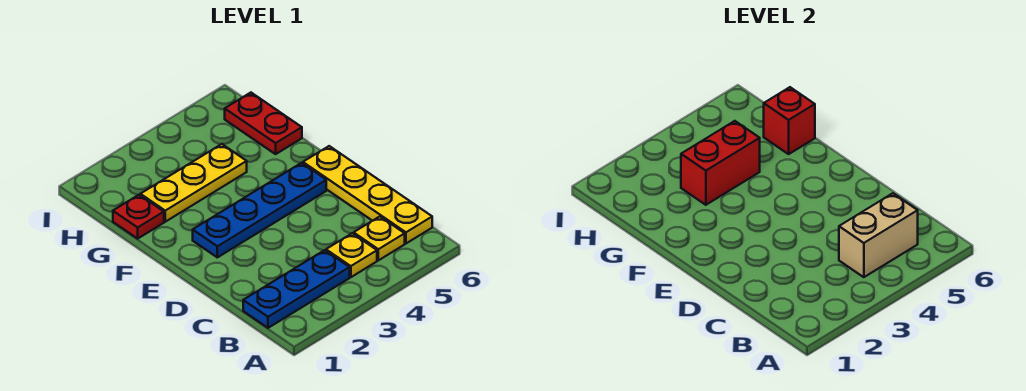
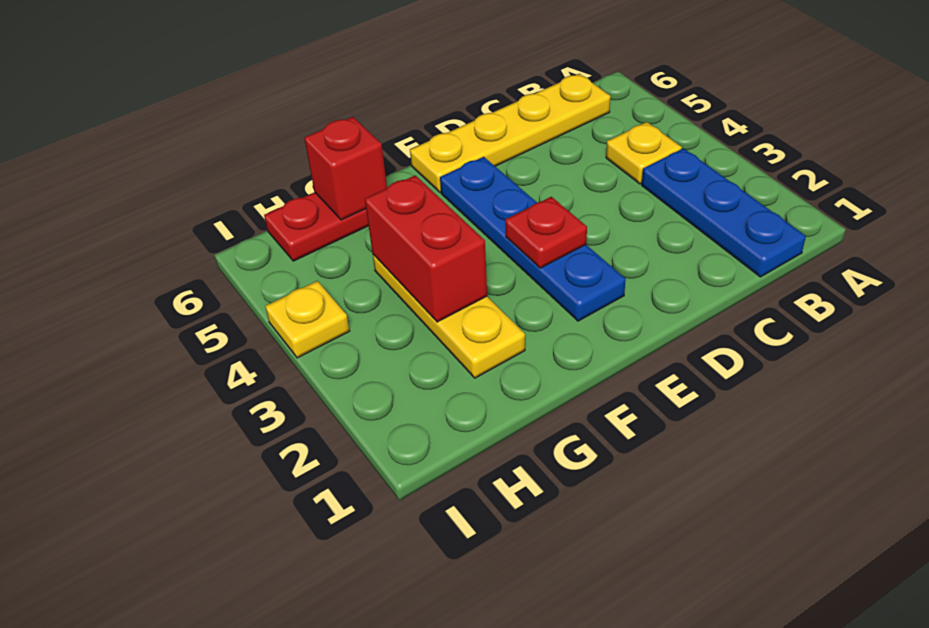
tan brick B4:B5 level 2 -> none
yellow plate B5 level 1 -> yellow plate I4 level 1
red plate G1 level 1 -> red plate E3 level 2

